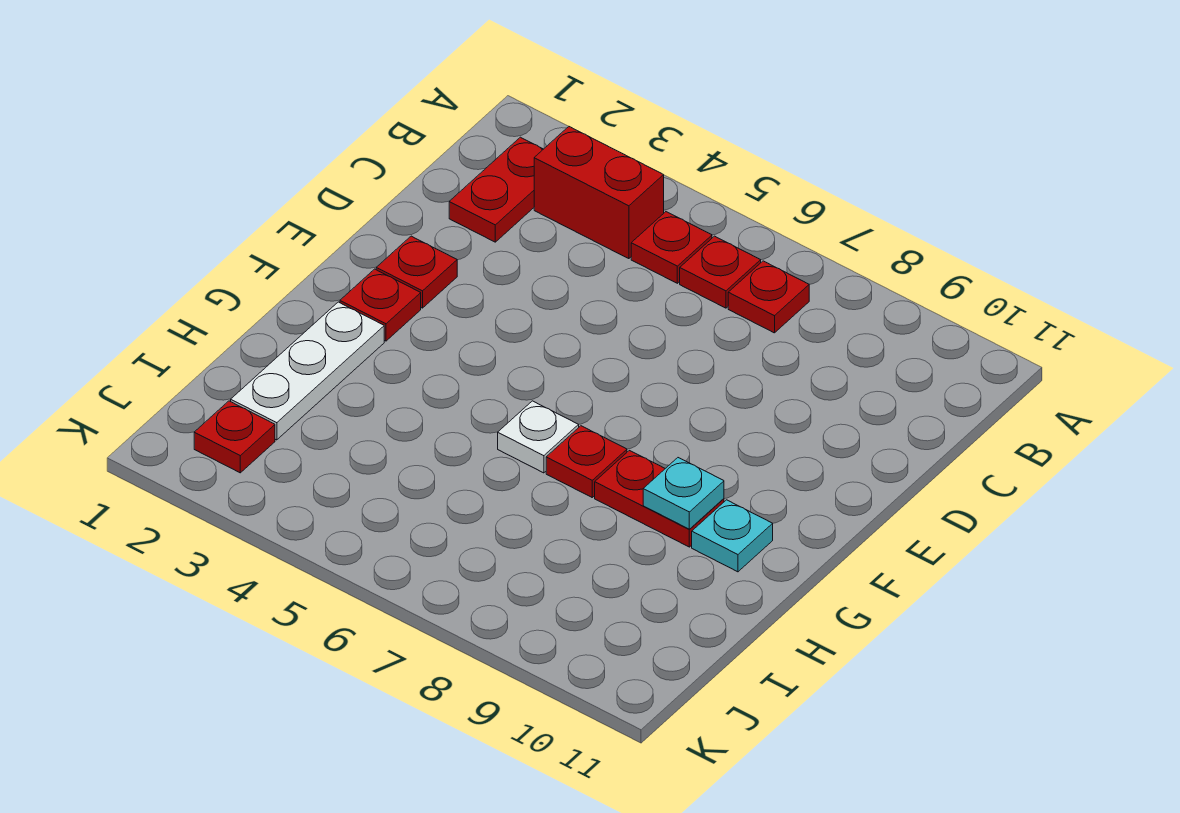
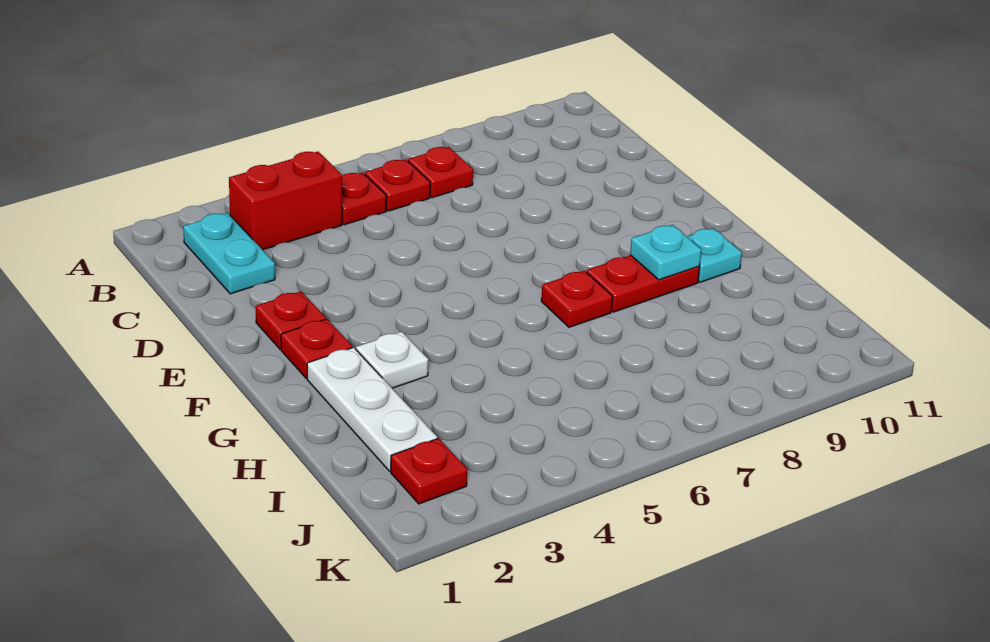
red plate B2:C2 level 1 -> cyan plate B2:C2 level 1
white plate G6 level 1 -> white plate G3 level 1

